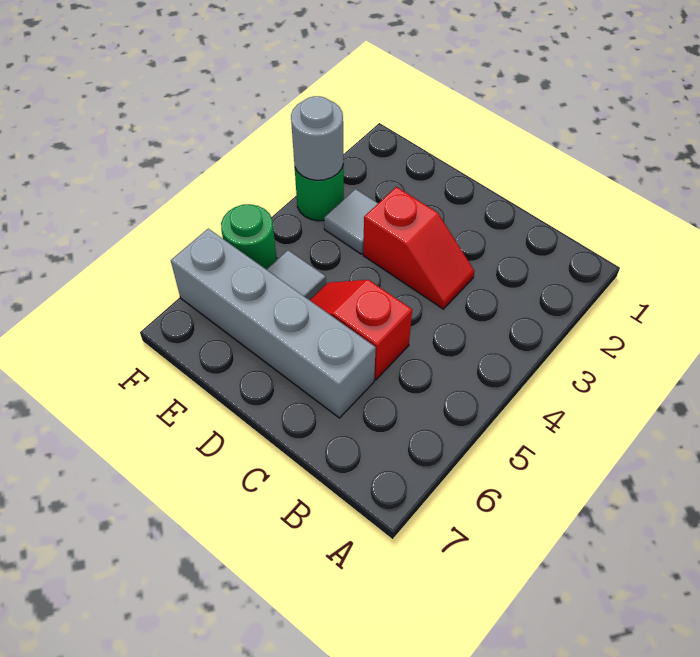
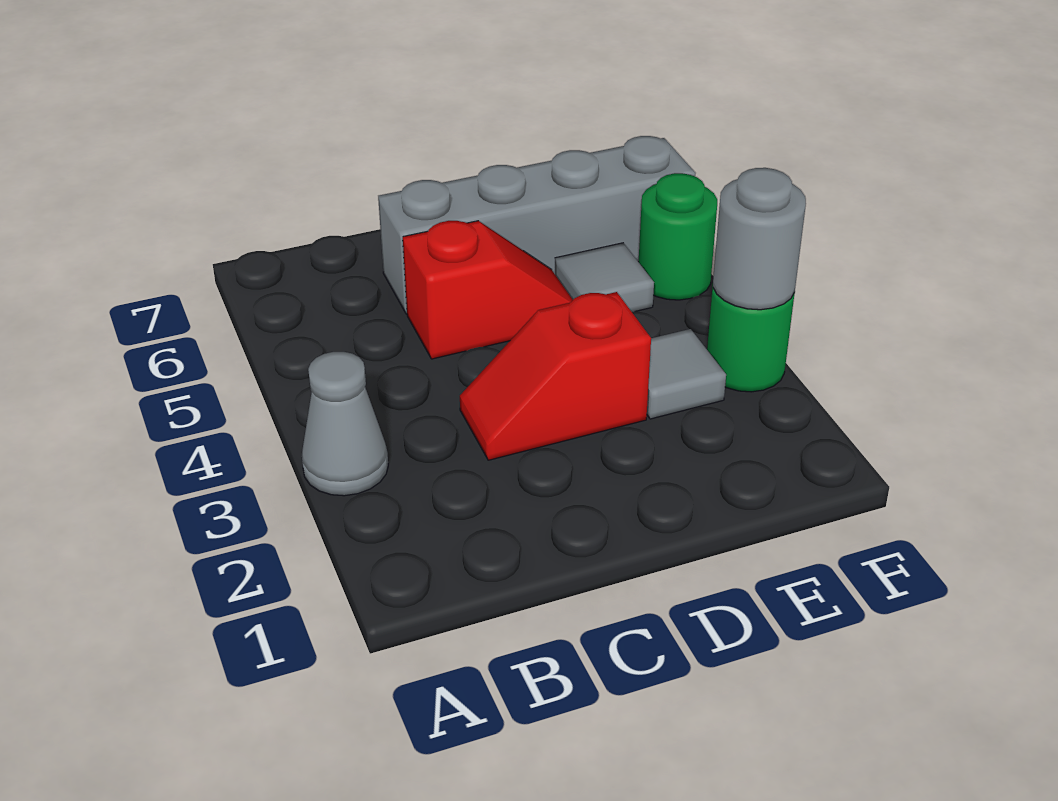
none -> grey cone A3 level 1

